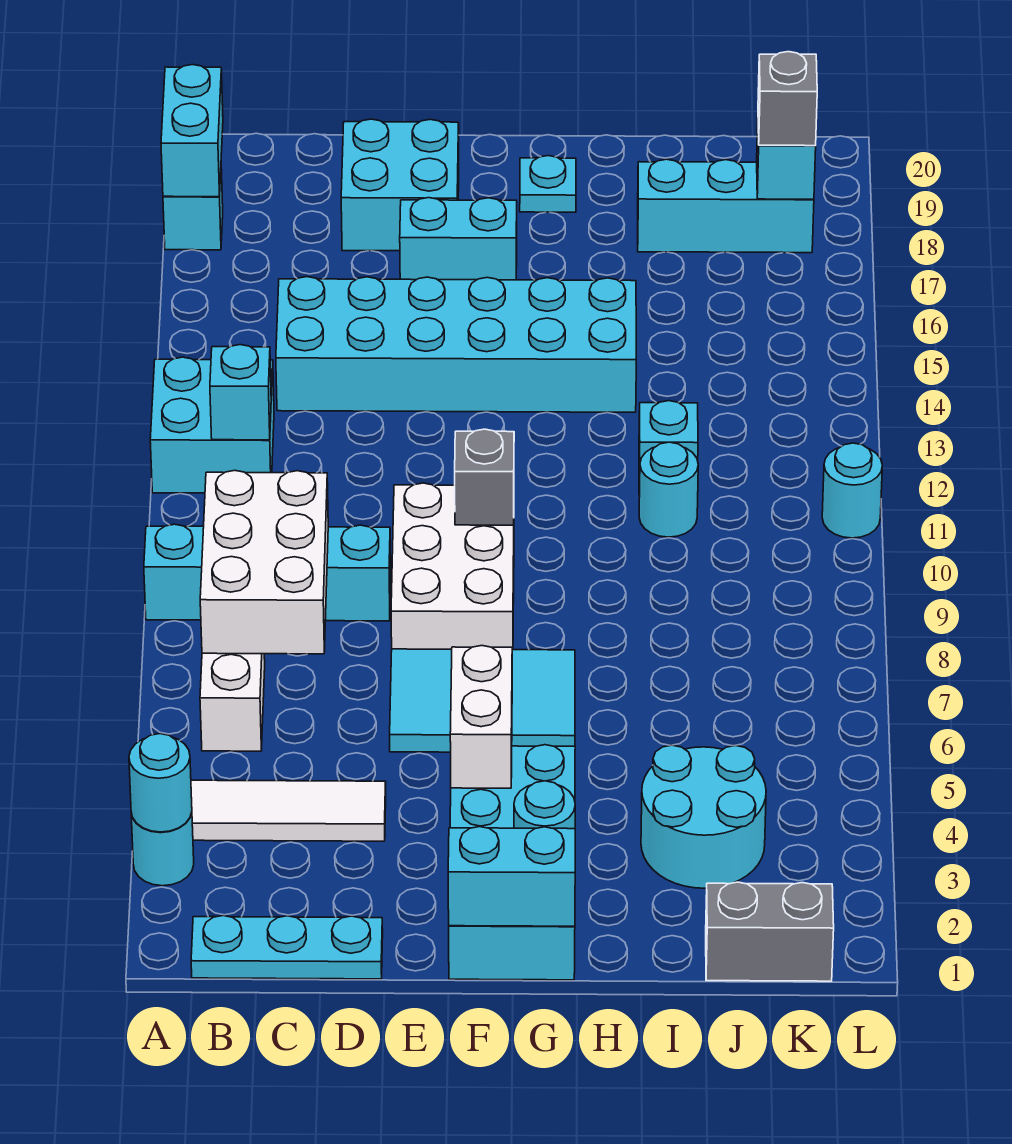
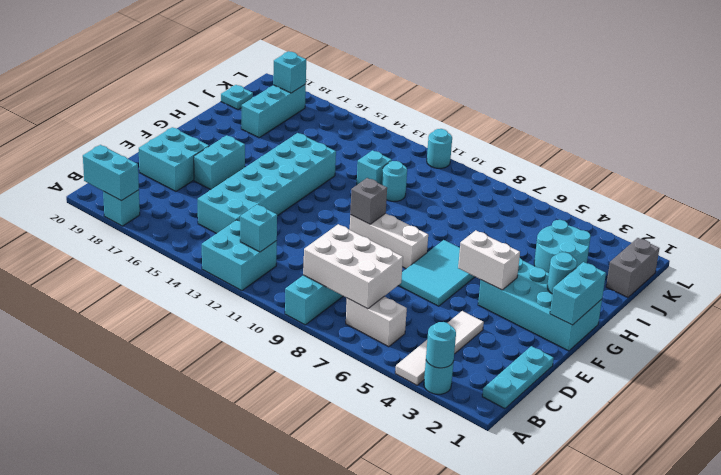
white brick E8:F10 level 1 -> white brick F8:F10 level 1
cyan plate G19 level 1 -> cyan plate J20 level 1
grey brick K18 level 3 -> none

